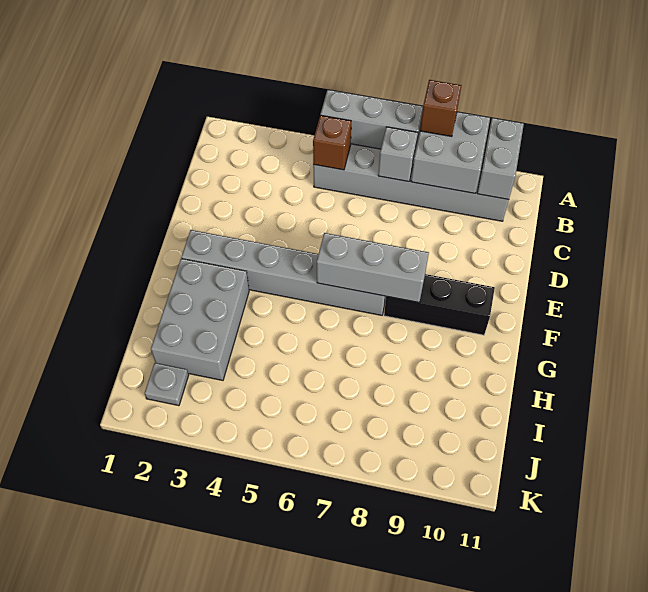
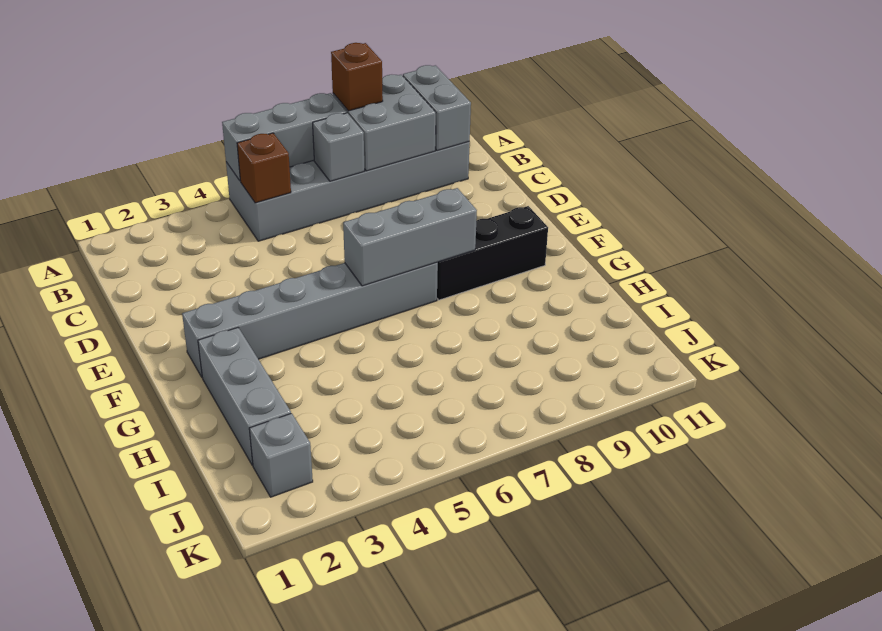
grey brick G2:I3 level 1 -> grey brick G2:I2 level 1
grey plate J2 level 1 -> grey brick J2 level 1

